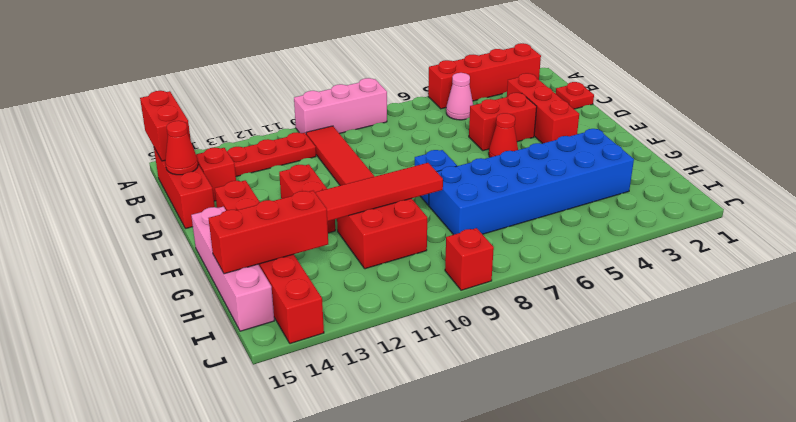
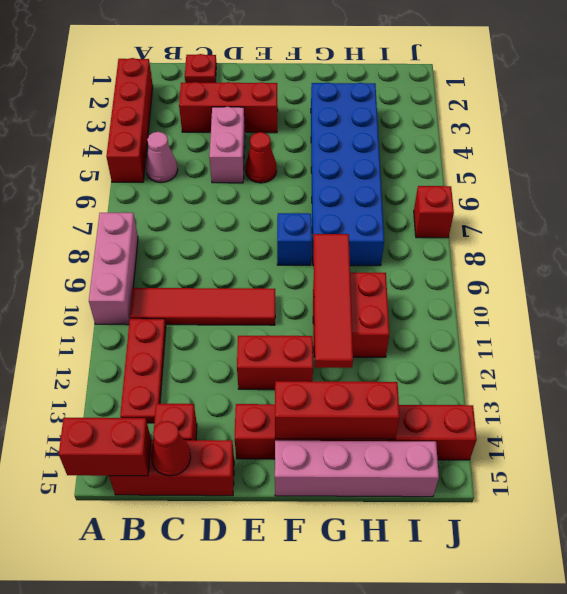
red brick D4:D5 level 1 -> pink brick D4:D5 level 1
red brick H13:H15 level 2 -> red brick F14:H14 level 2
red brick J9 level 1 -> red brick J7 level 1

